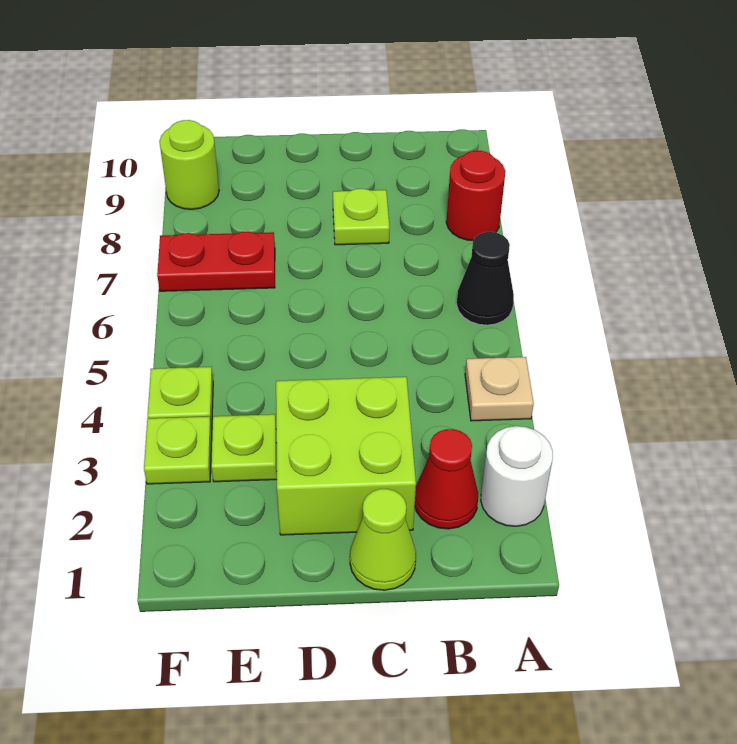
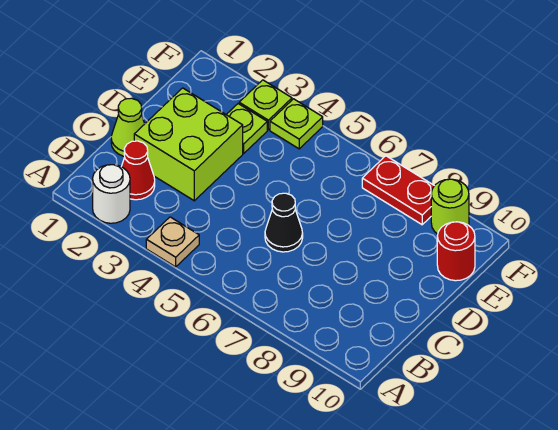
black cone A6 level 1 -> black cone C6 level 1
red round brick A8 level 1 -> red round brick E10 level 1
lime plate C8 level 1 -> none
red plate E7:F7 level 1 -> red plate F7:F8 level 1

